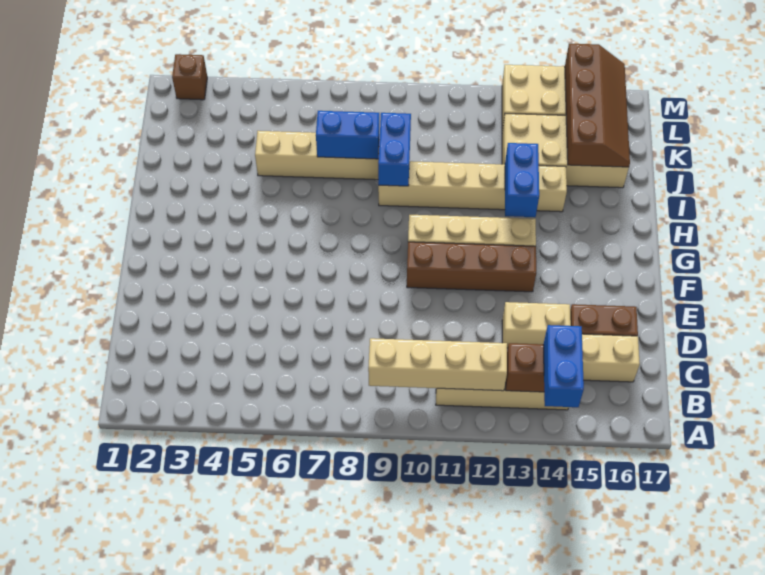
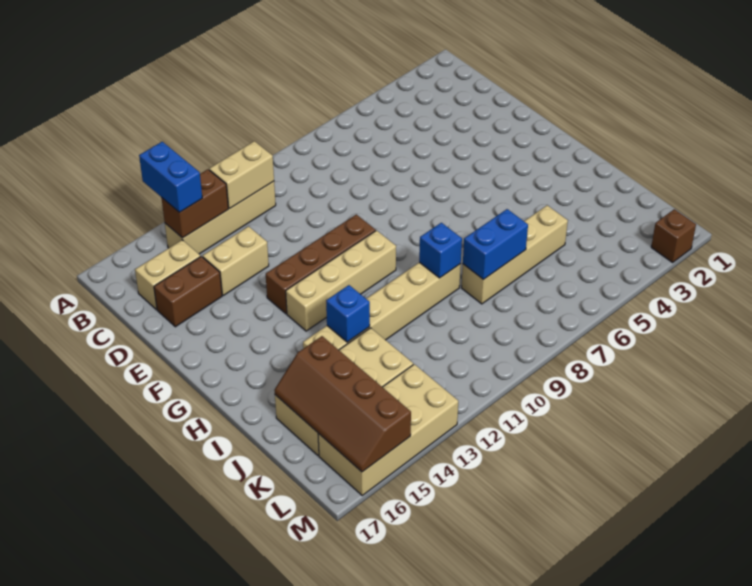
tan brick B9:B12 level 2 -> tan brick B11:B12 level 2
blue brick H13:I13 level 2 -> blue brick I13 level 2
blue brick I9:J9 level 2 -> blue brick I9 level 2

